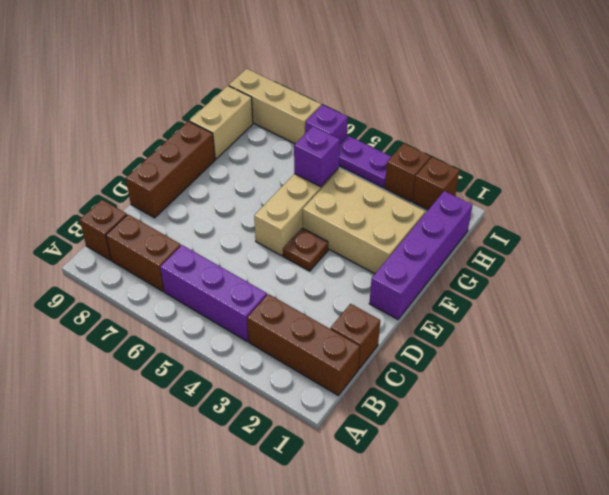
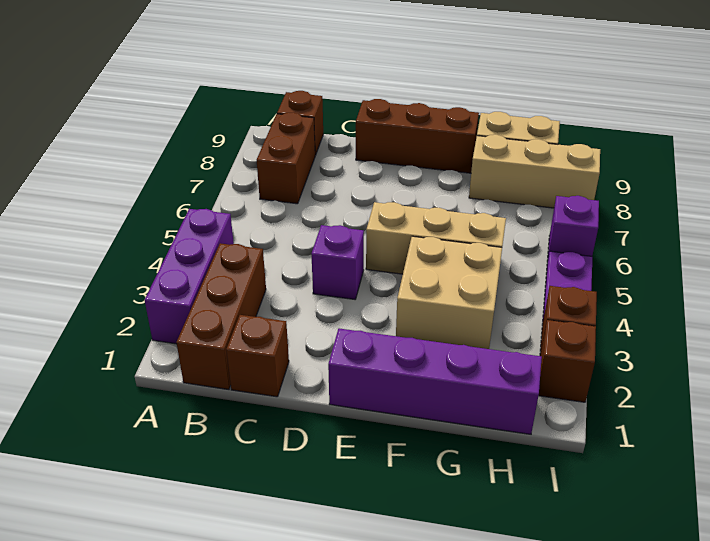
purple brick B4:B6 level 1 -> purple brick A2:A4 level 1
brown plate E4 level 1 -> none
tan brick F2:G4 level 1 -> tan brick F3:G4 level 1
purple brick G5 level 2 -> purple brick D4 level 1
tan brick I7:I9 level 1 -> tan brick G8:I8 level 1

